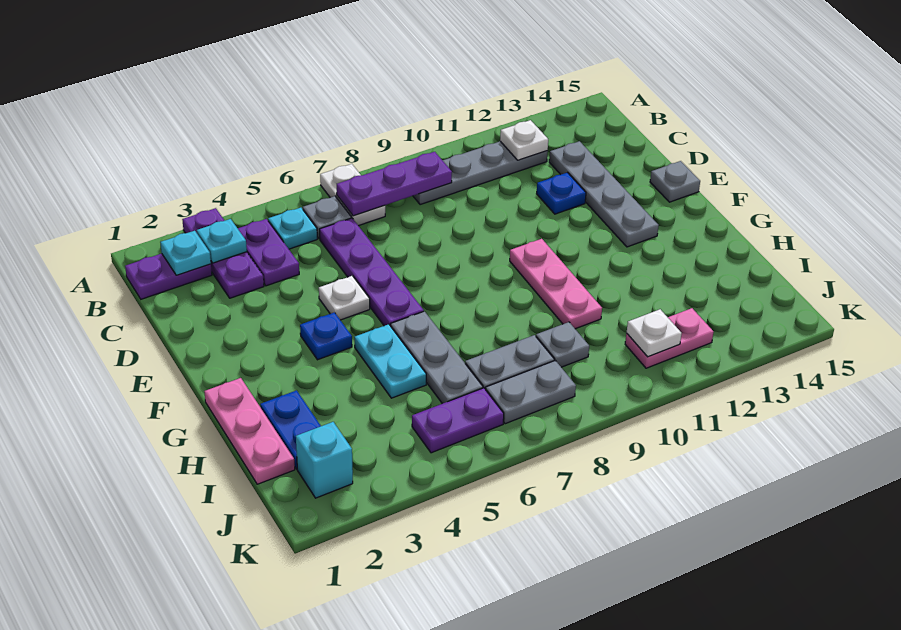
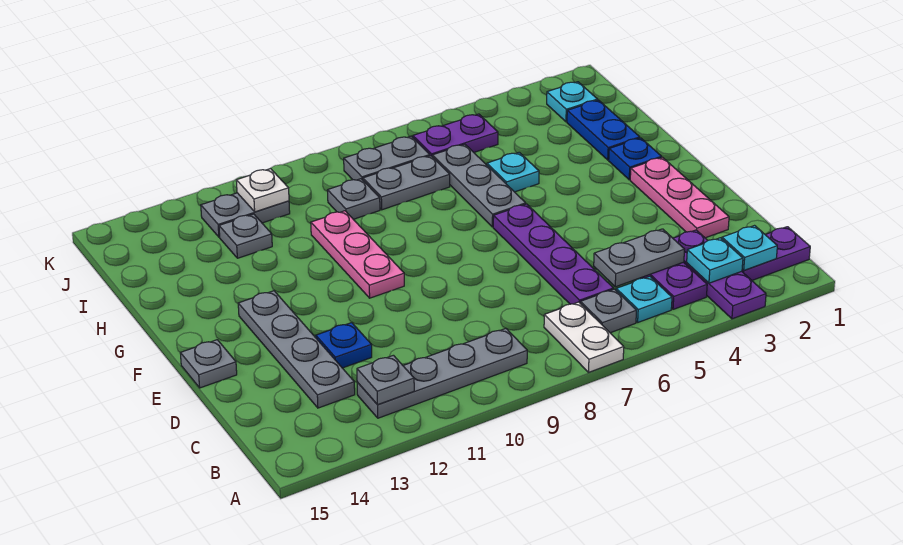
purple plate B7:B9 level 2 -> none
white plate B12 level 2 -> grey plate B12 level 2
none -> grey plate C4:C5 level 2
white plate E5 level 1 -> none
blue plate F4 level 1 -> blue plate G2 level 1
pink plate G1:I1 level 1 -> pink plate D2:F2 level 1
cyan plate G5:H5 level 1 -> cyan plate H5 level 1
none -> grey plate I12 level 1
cyan brick J2 level 1 -> cyan plate J2 level 1
pink plate J11:J12 level 1 -> grey plate J11:J12 level 1

